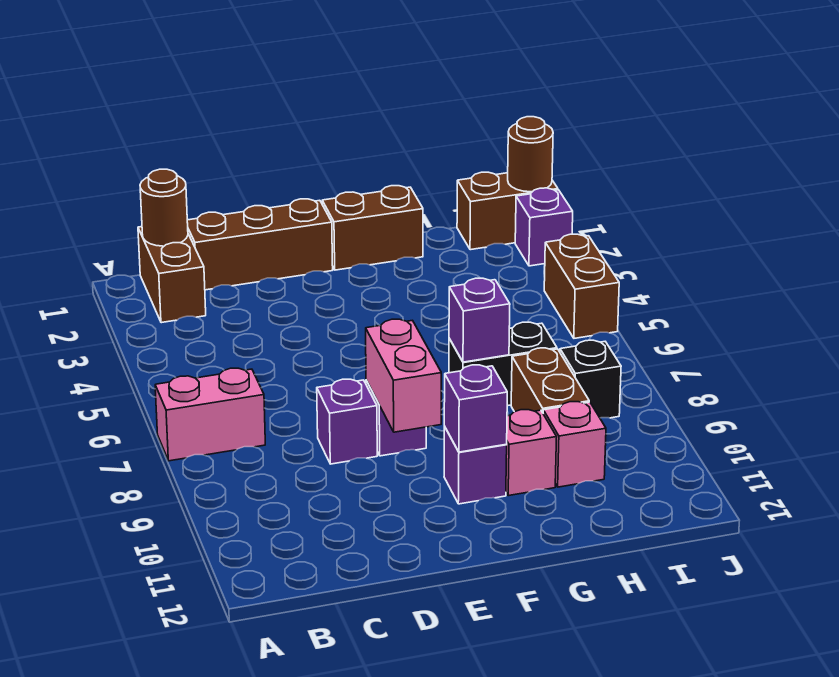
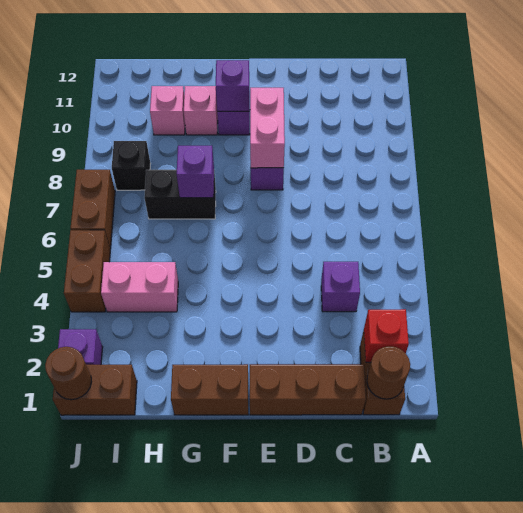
pink brick A7:B7 level 1 -> pink brick H4:I4 level 1
none -> red brick B2 level 2
purple brick D8 level 1 -> purple brick C4 level 1
brown brick H8:H9 level 1 -> brown brick J6:J7 level 1

